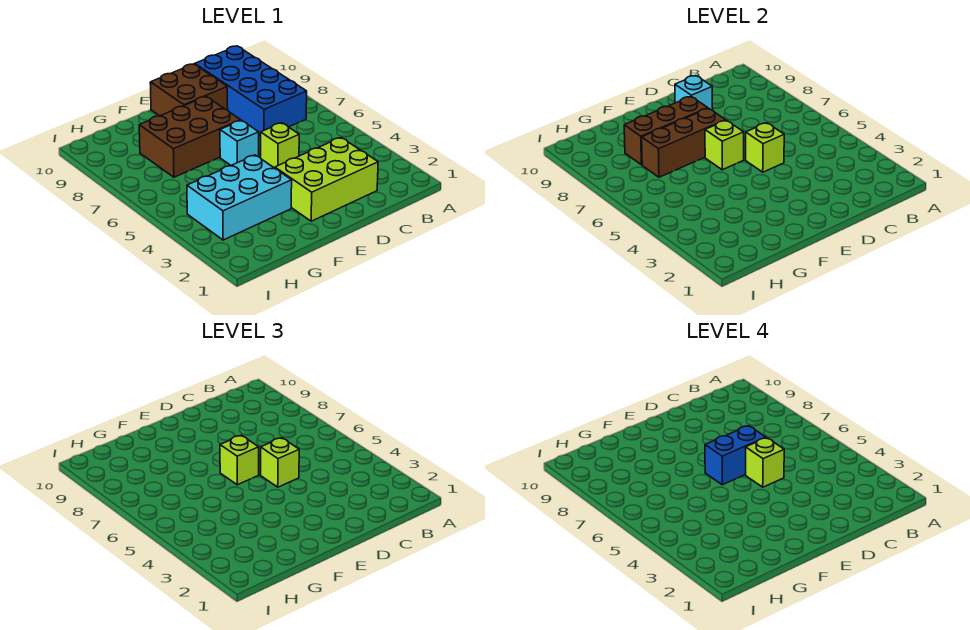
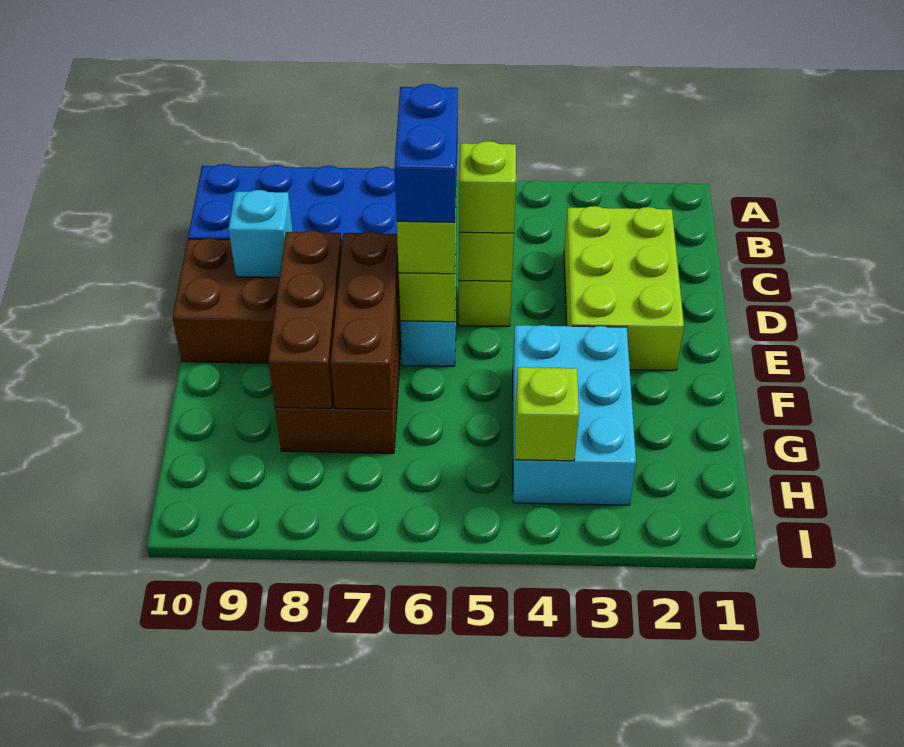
lime brick D5 level 4 -> lime brick H4 level 2

